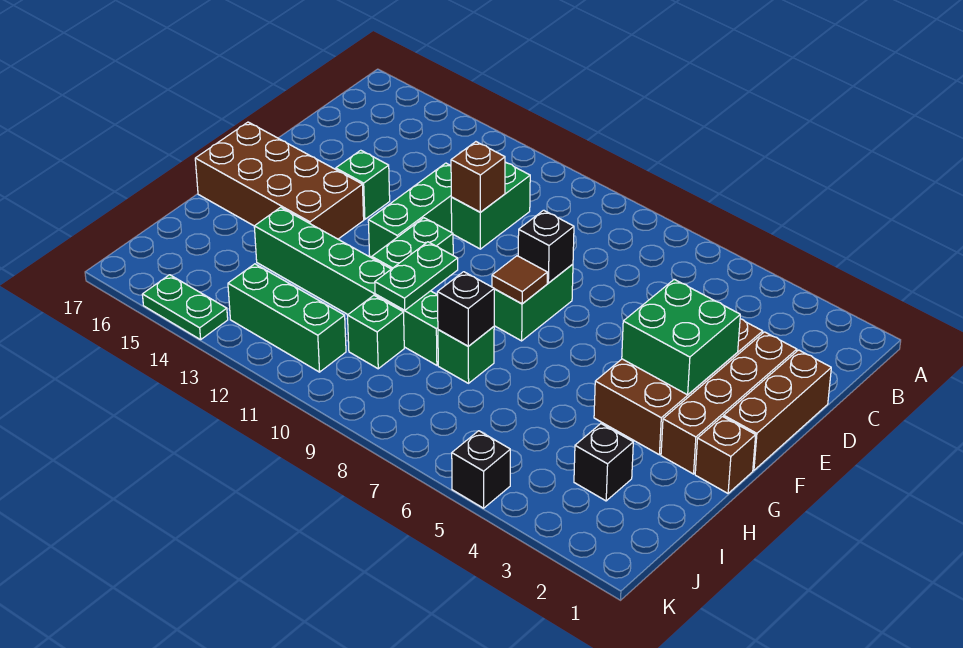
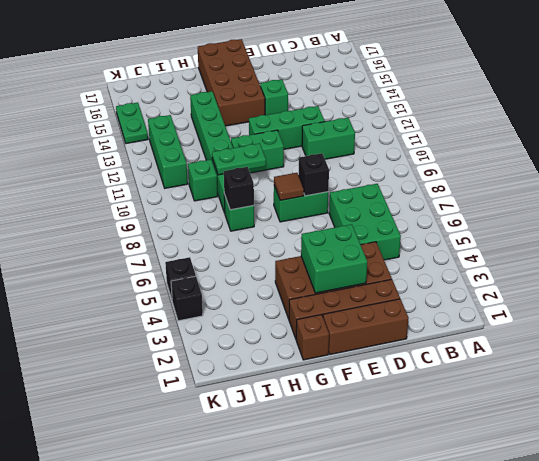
none -> green brick C5:D7 level 1
brown brick D11 level 2 -> none
black brick I3 level 1 -> black brick K4 level 1

